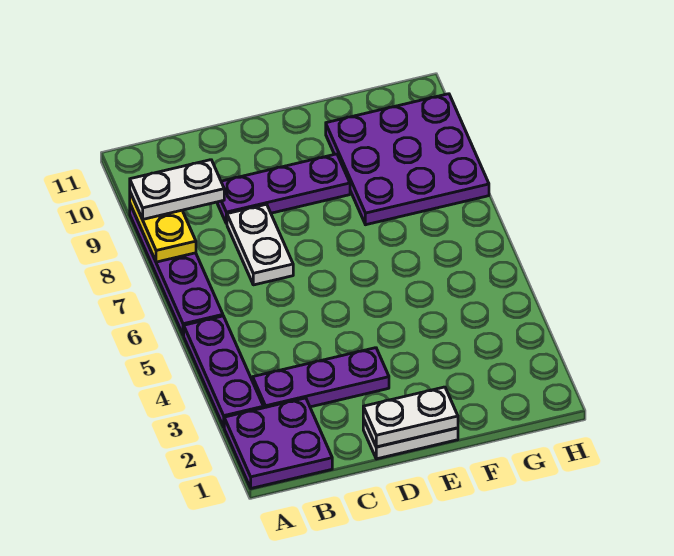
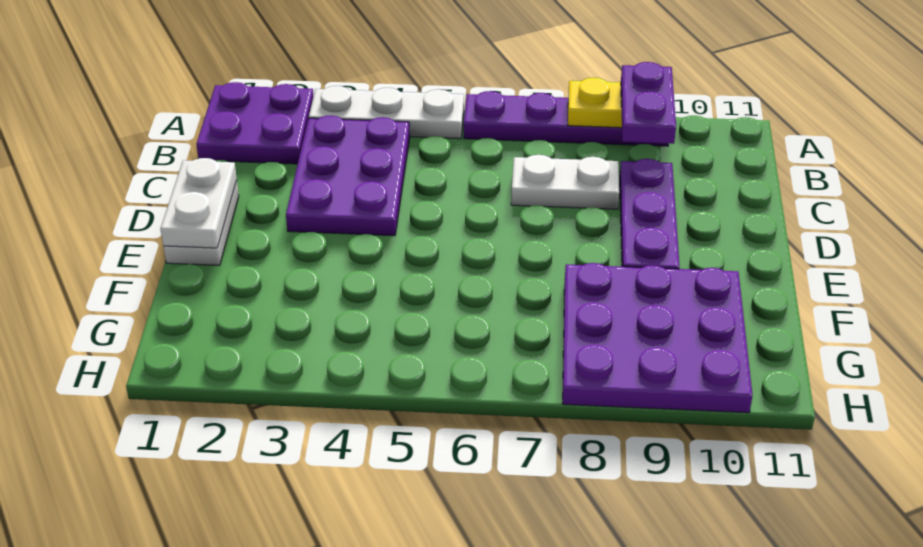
purple plate A3:A5 level 1 -> white plate A3:A5 level 1
white plate A9:B9 level 3 -> purple plate A9:B9 level 3
purple plate B3:D3 level 1 -> purple plate B3:D4 level 1

